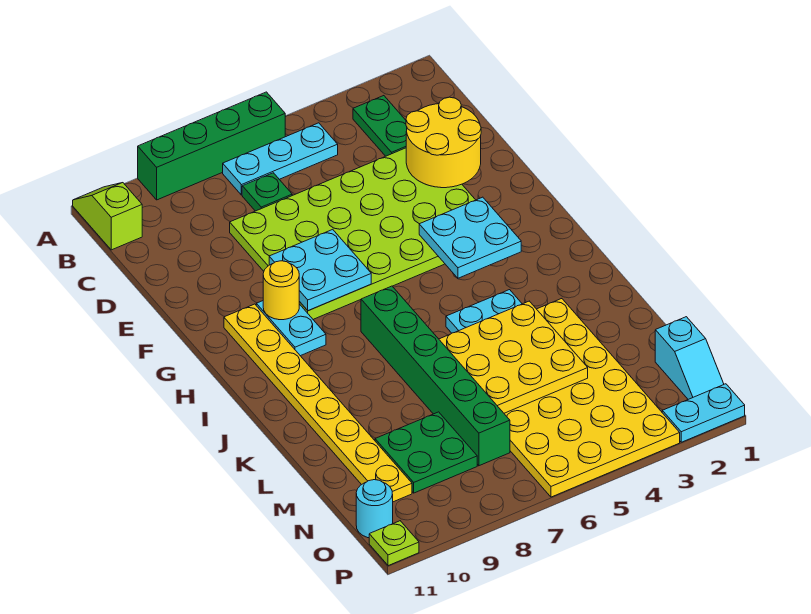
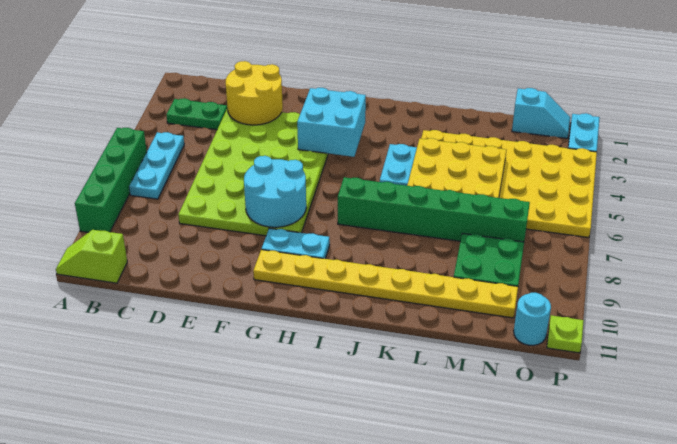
green plate C7 level 1 -> none
cyan plate F7:G8 level 2 -> cyan round brick F7:G8 level 2
cyan plate G3:H4 level 2 -> cyan brick G3:H4 level 2
yellow round brick G9 level 2 -> none

